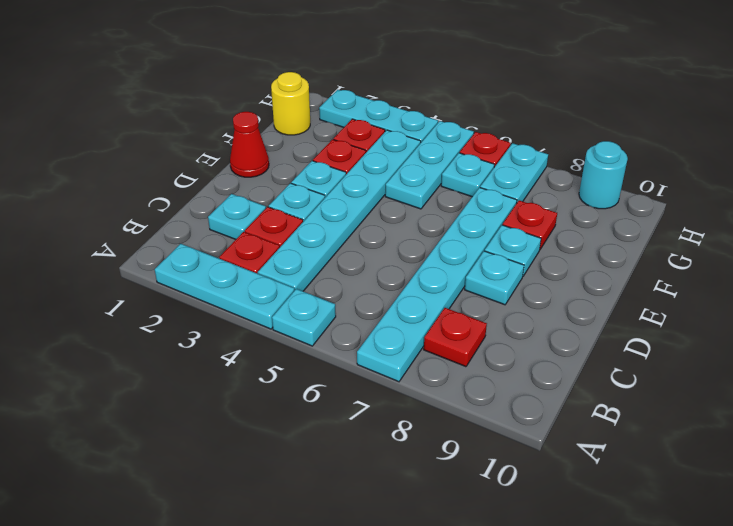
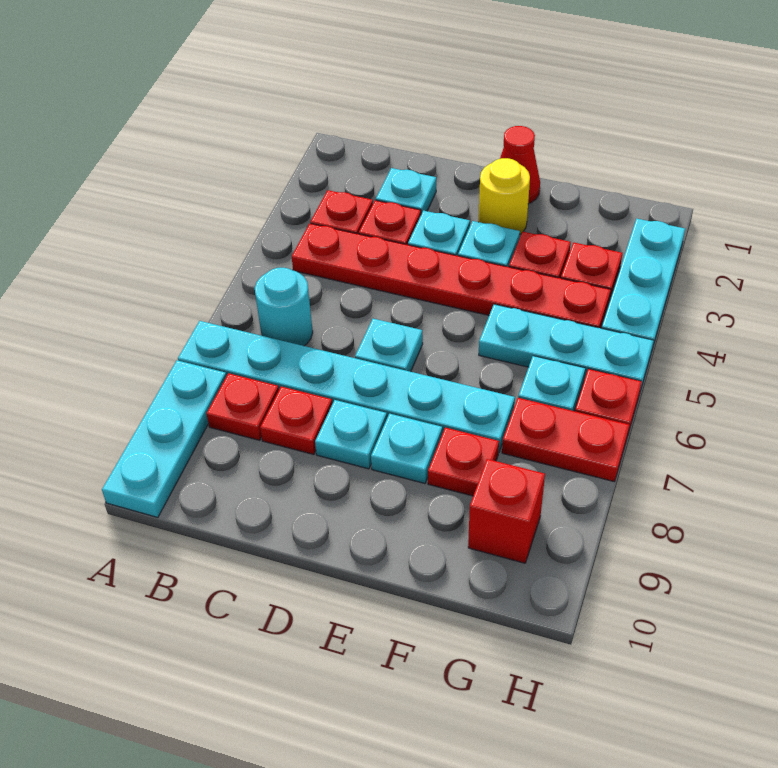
cyan plate A2:A4 level 1 -> cyan plate A8:A10 level 1
cyan plate A5 level 1 -> cyan plate D6 level 1
cyan plate B4:G4 level 1 -> red plate B4:G4 level 1
none -> red plate C8 level 1
yellow round brick G1 level 1 -> yellow round brick E2 level 1
cyan plate G7:H7 level 1 -> red plate G7:H7 level 1
none -> red brick G9 level 1
cyan round brick H9 level 1 -> cyan round brick B6 level 1

